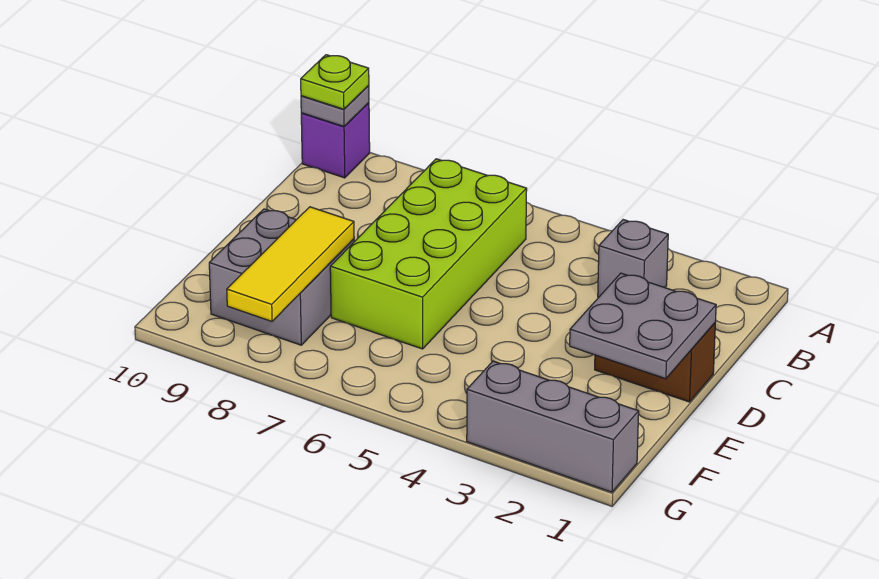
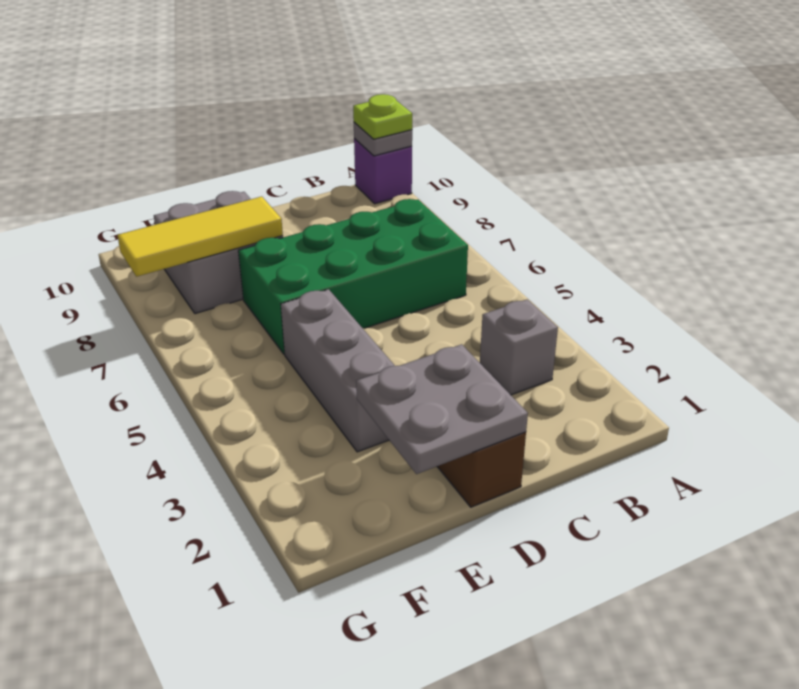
lime brick B6:E7 level 1 -> green brick B6:E7 level 1
grey brick G1:G3 level 1 -> grey brick E3:E5 level 1

